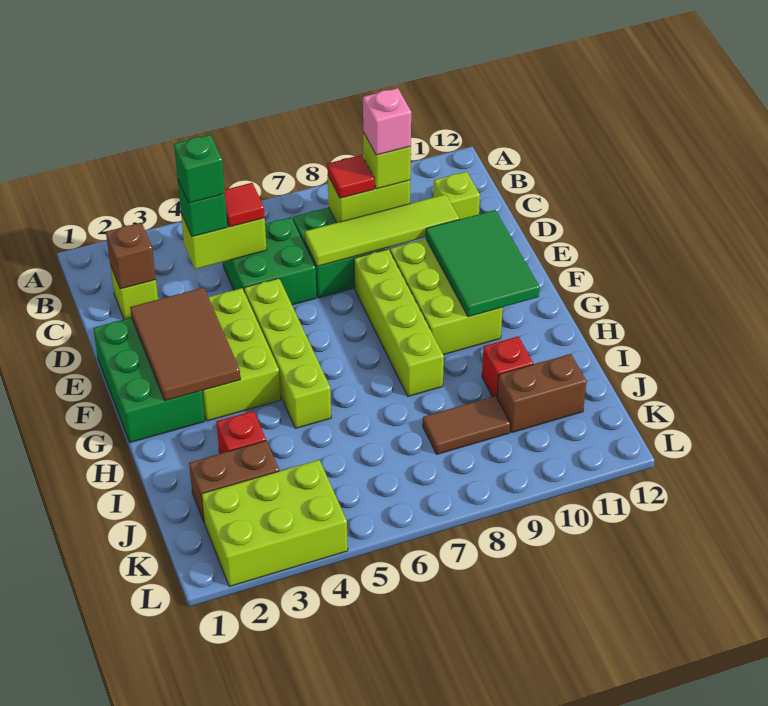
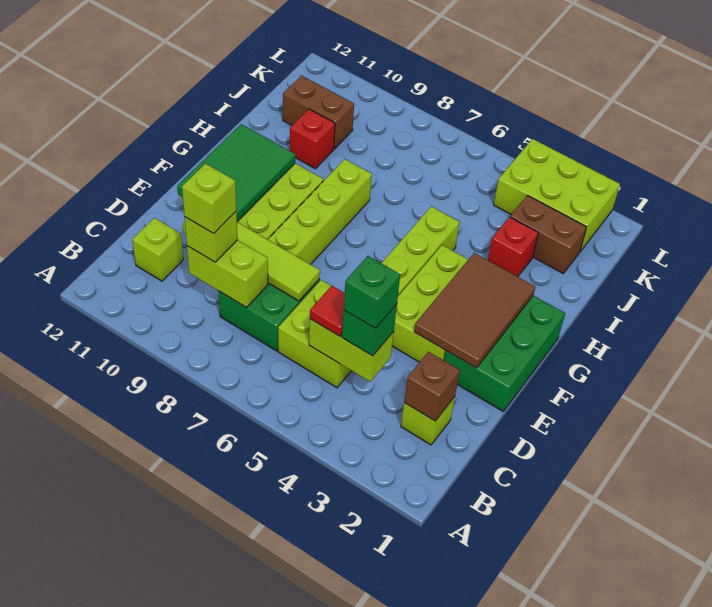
green brick C5:D6 level 1 -> lime brick C5:D6 level 1
red tile C8 level 3 -> none
pink brick C9 level 4 -> lime brick C9 level 4
brown tile J8:J9 level 1 -> none

